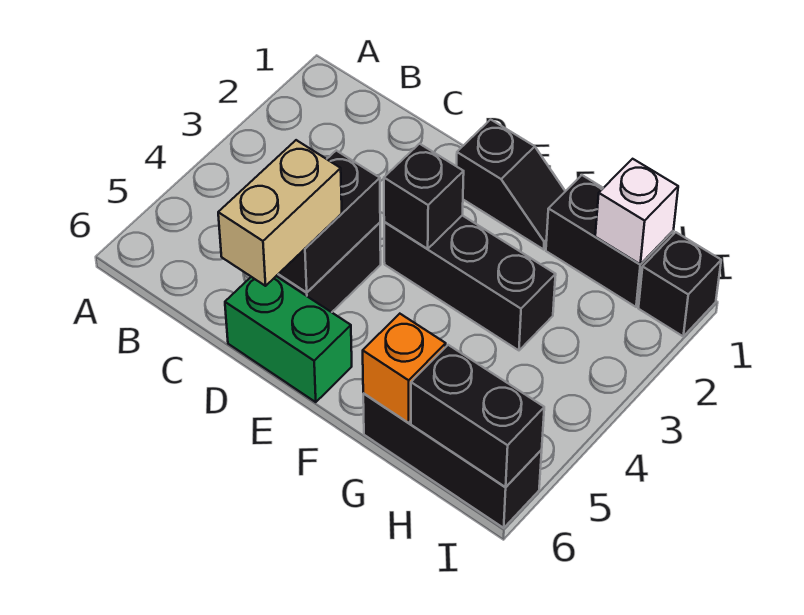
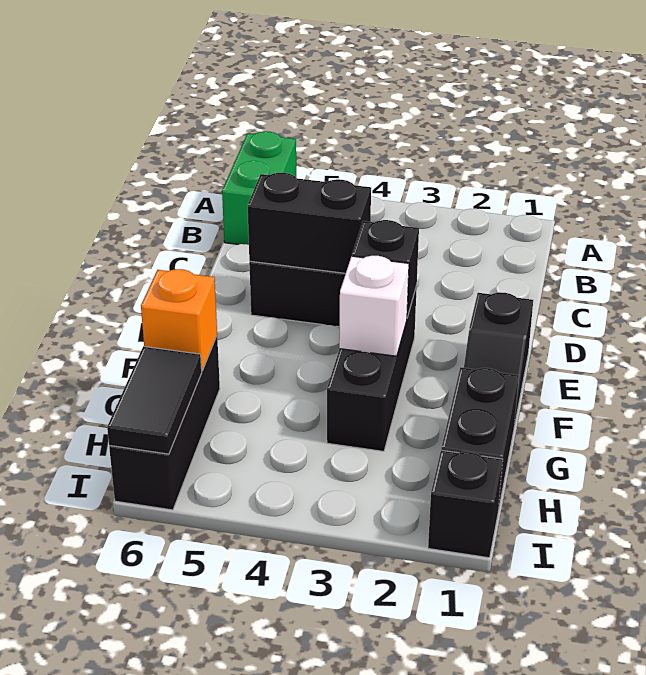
tan brick D5:D6 level 3 -> none
green brick D6:E6 level 1 -> green brick A6:B6 level 1
white brick H1 level 2 -> white brick F3 level 2
black brick H6:I6 level 2 -> black tile H6:I6 level 2

